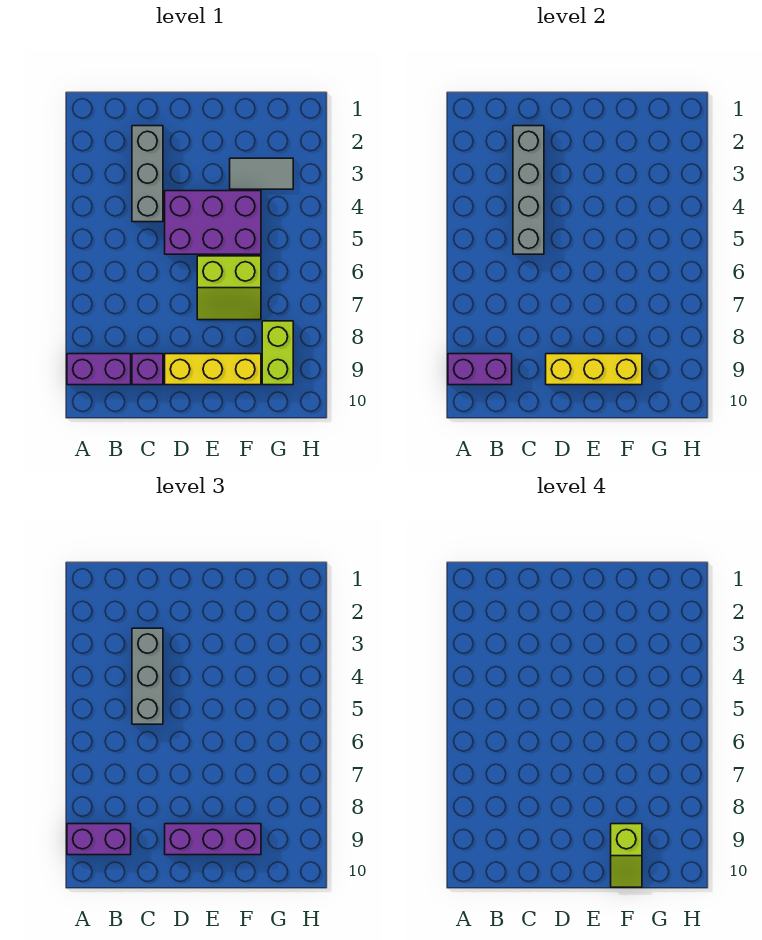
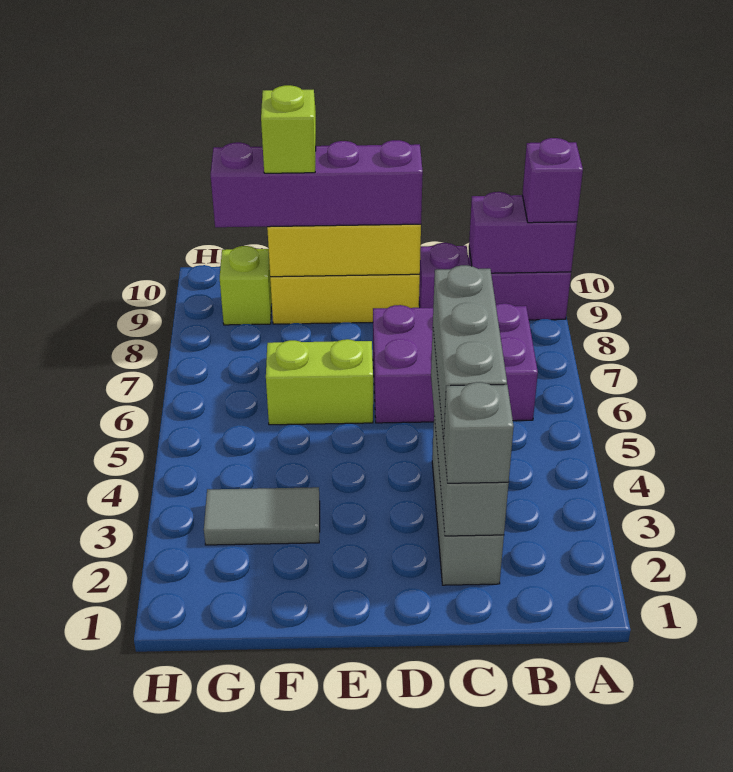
purple brick A9:B9 level 3 -> purple brick A9 level 3
none -> grey brick C2 level 3
purple brick D4:F5 level 1 -> purple brick B6:D7 level 1
purple brick D9:F9 level 3 -> purple brick D9:G9 level 3
lime brick G8:G9 level 1 -> lime brick G9 level 1

